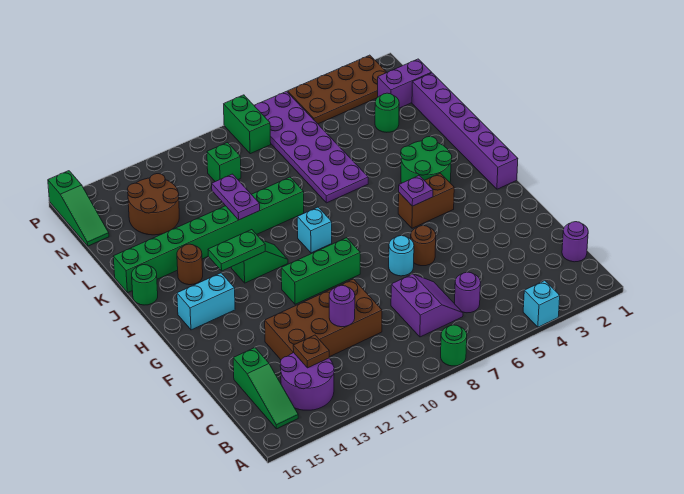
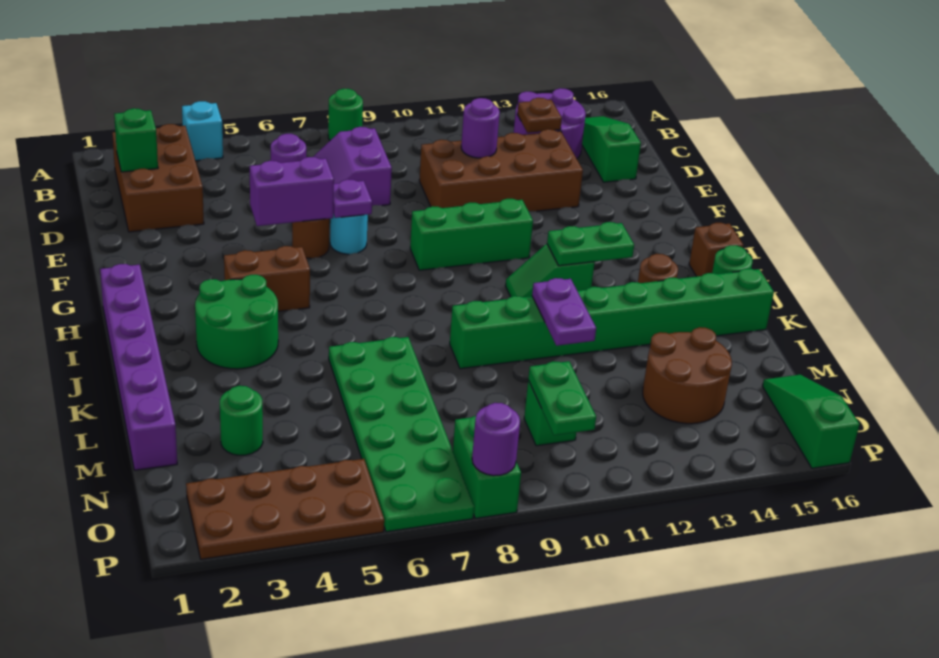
none -> brown brick B2:D3 level 1
purple round brick C1 level 1 -> purple round brick P8 level 2
none -> green brick C2 level 2
purple plate H5 level 2 -> purple plate F7 level 2
cyan brick H14:H15 level 1 -> none
cyan brick I9 level 1 -> none
none -> brown brick I16 level 1
purple plate K6:P7 level 1 -> green plate K6:P7 level 1
purple brick N1:N2 level 1 -> purple brick F5:F6 level 2
none -> green plate N10:O10 level 2

